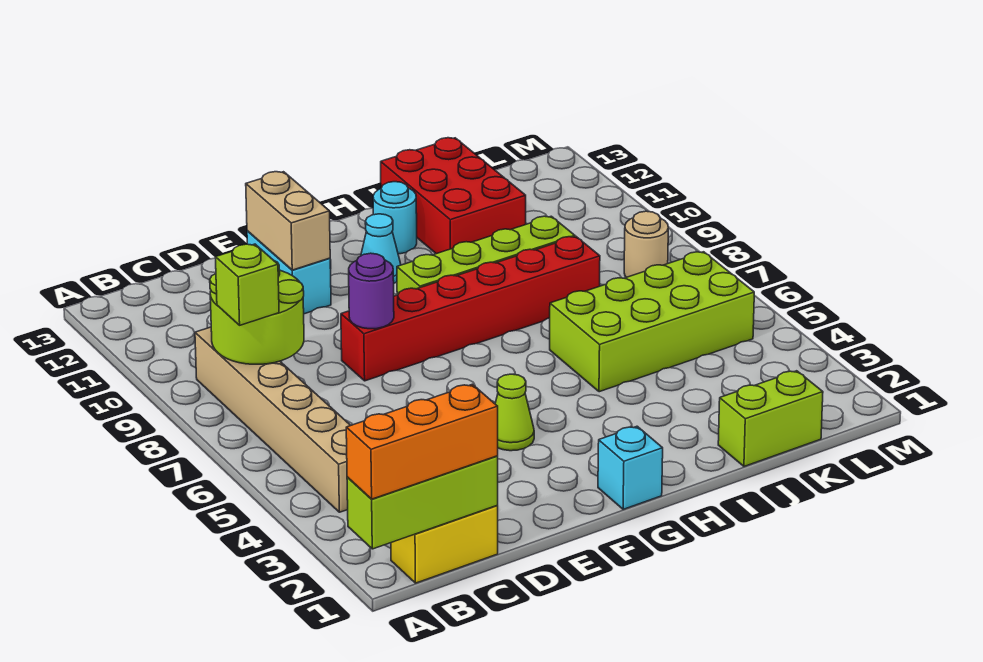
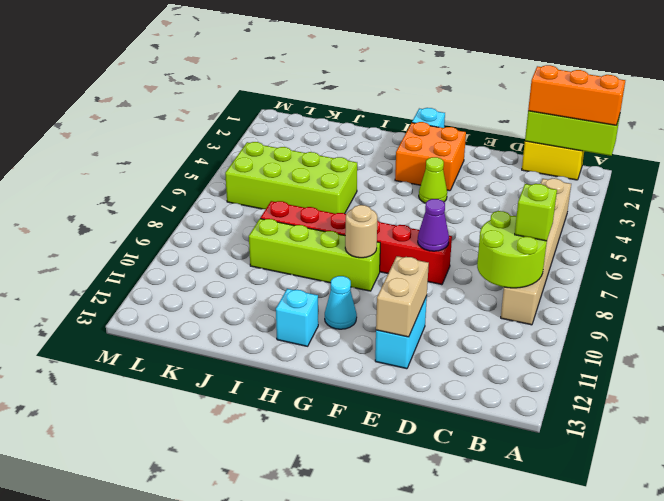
purple round brick E8 level 2 -> purple cone E8 level 2
none -> orange brick F2:G3 level 1
cyan round brick H12 level 1 -> cyan brick H12 level 1
red brick I11:J13 level 1 -> none
lime brick J1:K1 level 1 -> none
tan round brick L8 level 1 -> tan round brick G9 level 2

